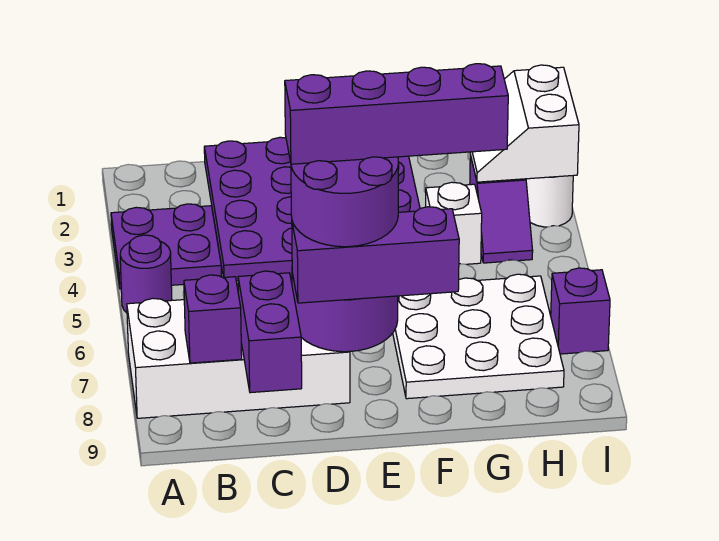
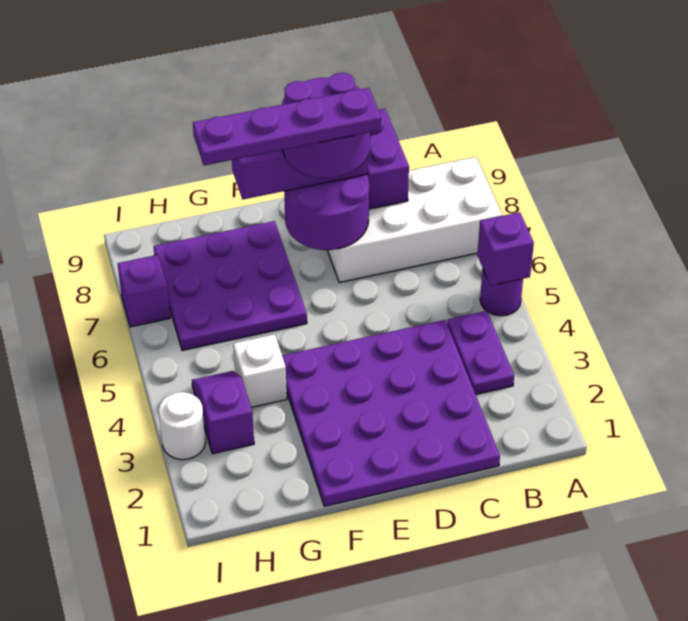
purple plate A3:B4 level 1 -> purple plate B3:B4 level 1
purple brick B8 level 2 -> purple brick A5 level 2
purple brick D7:G7 level 5 -> purple plate D7:G7 level 5
white plate F6:H8 level 1 -> purple plate F6:H8 level 1
white slope H2:I3 level 2 top I -> none

